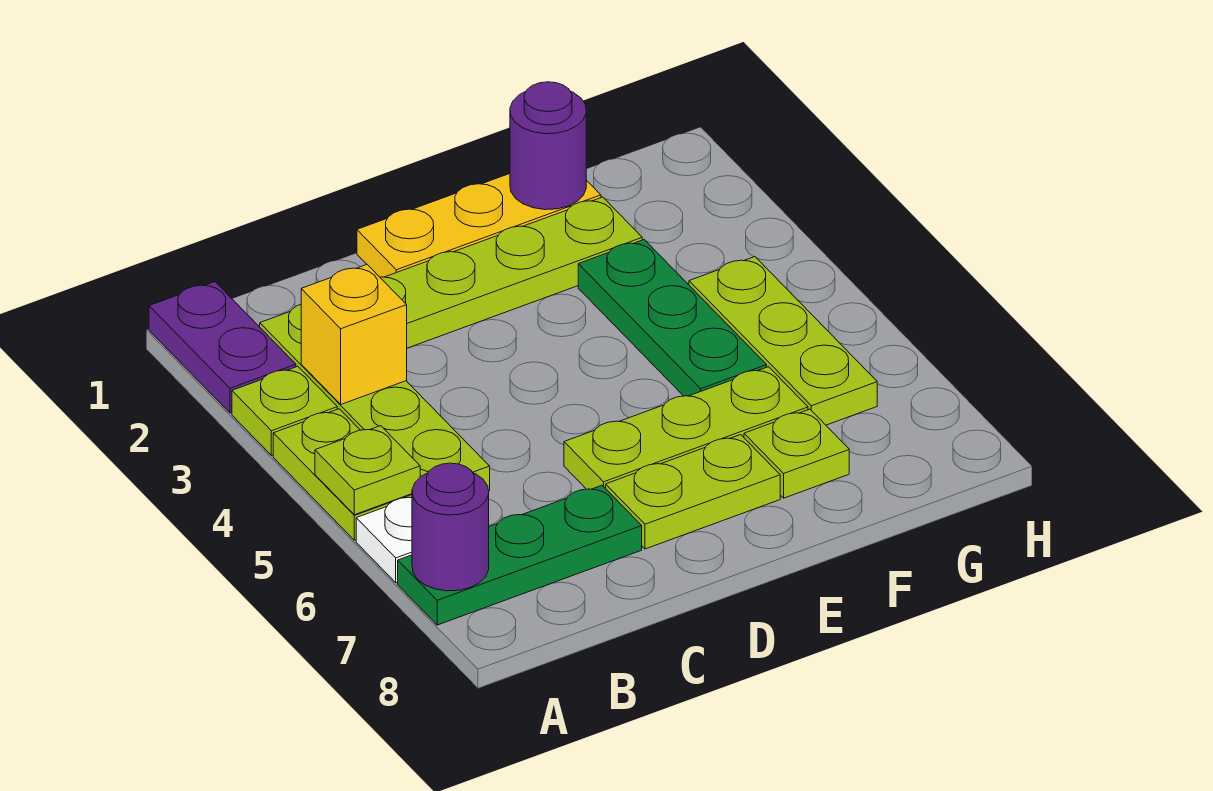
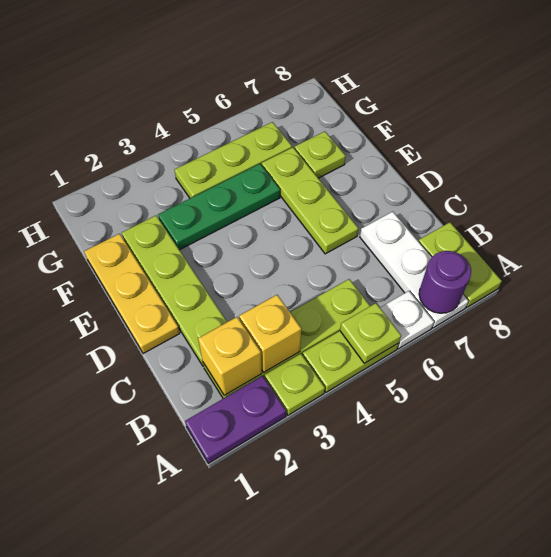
green plate A7:C7 level 1 -> white plate A7:C7 level 1
none -> yellow brick B2 level 2
lime plate D7:E7 level 1 -> lime plate A8:B8 level 1
purple round brick F1 level 2 -> none

